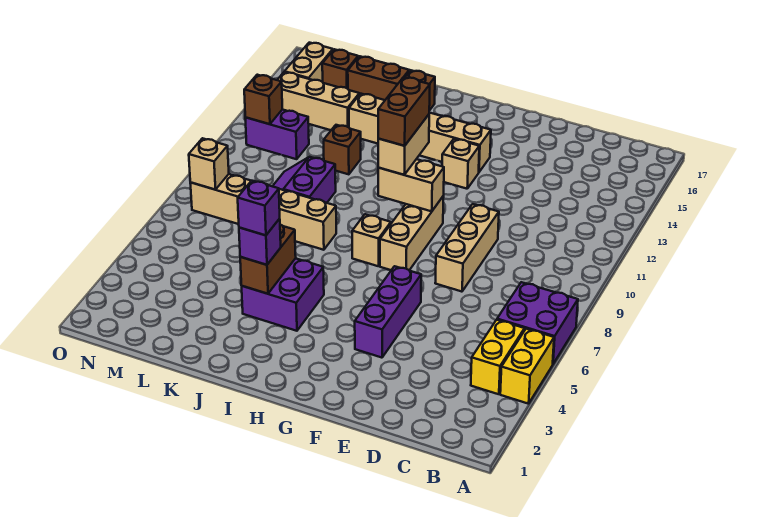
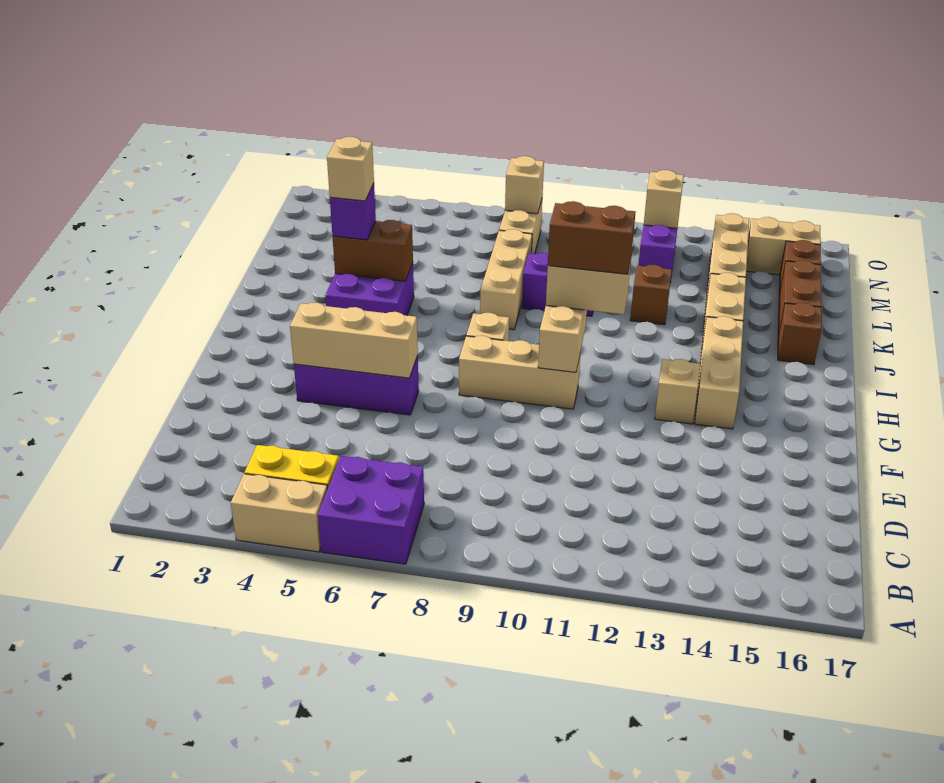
yellow brick A4:A5 level 1 -> tan brick A4:A5 level 1
tan brick E8:E10 level 1 -> tan brick F4:F6 level 2
purple brick J4 level 4 -> tan brick J4 level 4
brown brick N12 level 2 -> tan brick N12 level 2

